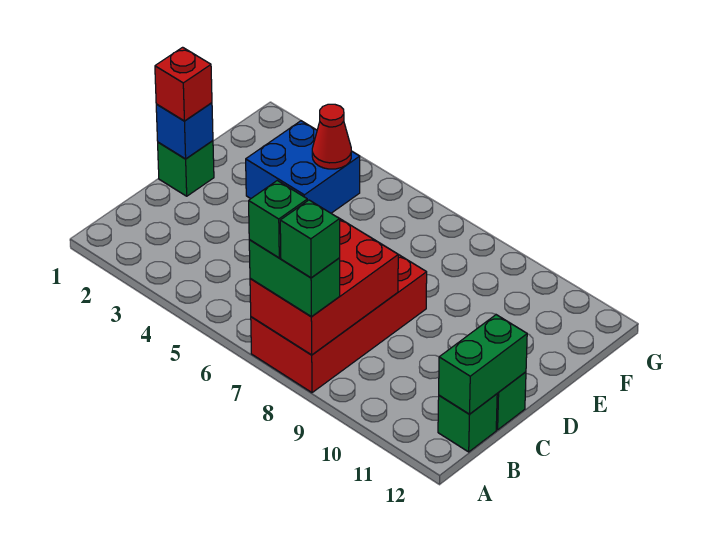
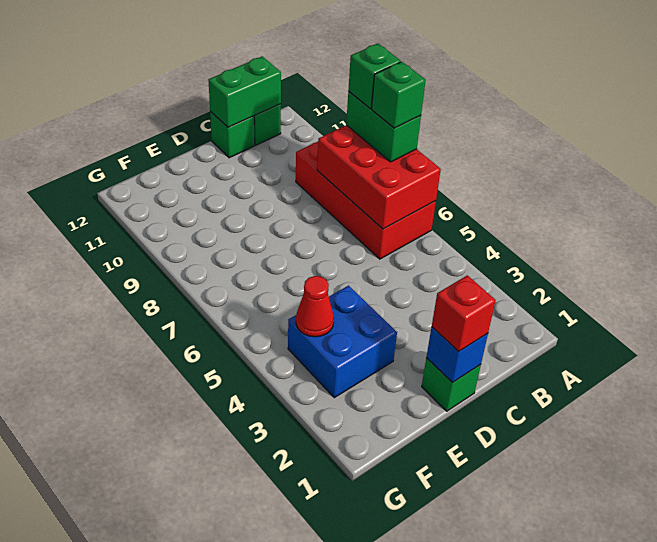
red brick A7:D8 level 1 -> red brick A6:B9 level 1
red brick A7:C8 level 2 -> red brick A6:B8 level 2

